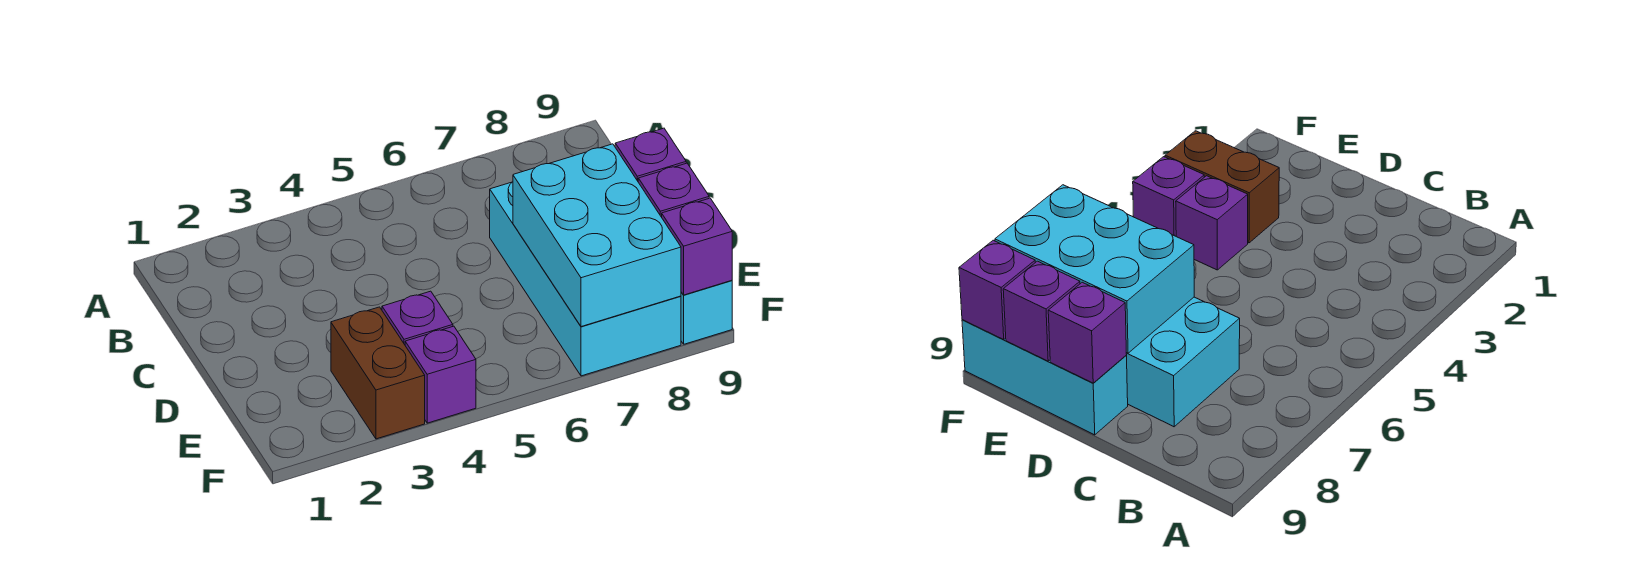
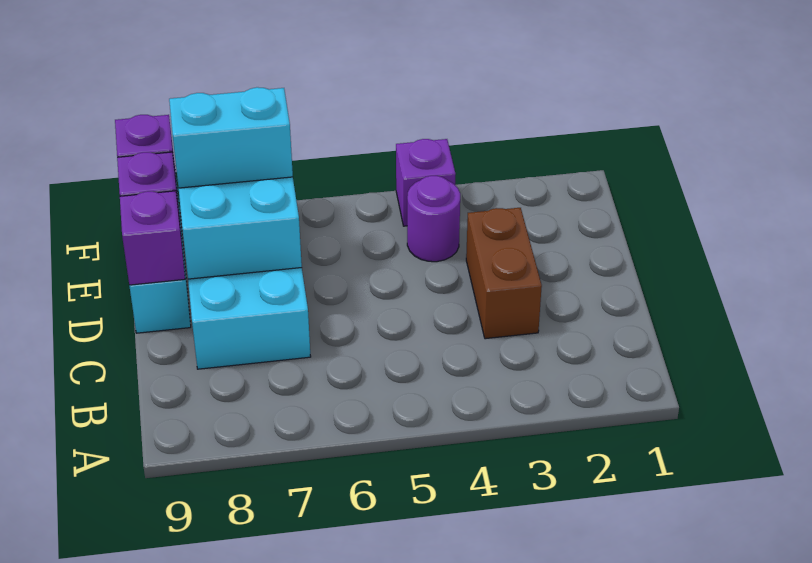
brown brick E3:F3 level 1 -> brown brick C3:D3 level 1
purple brick E4 level 1 -> purple round brick E4 level 1
none -> cyan brick E7:E8 level 3

